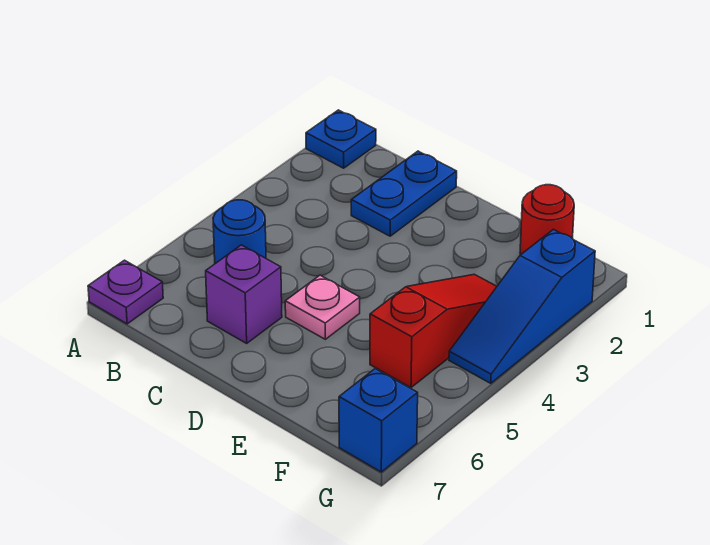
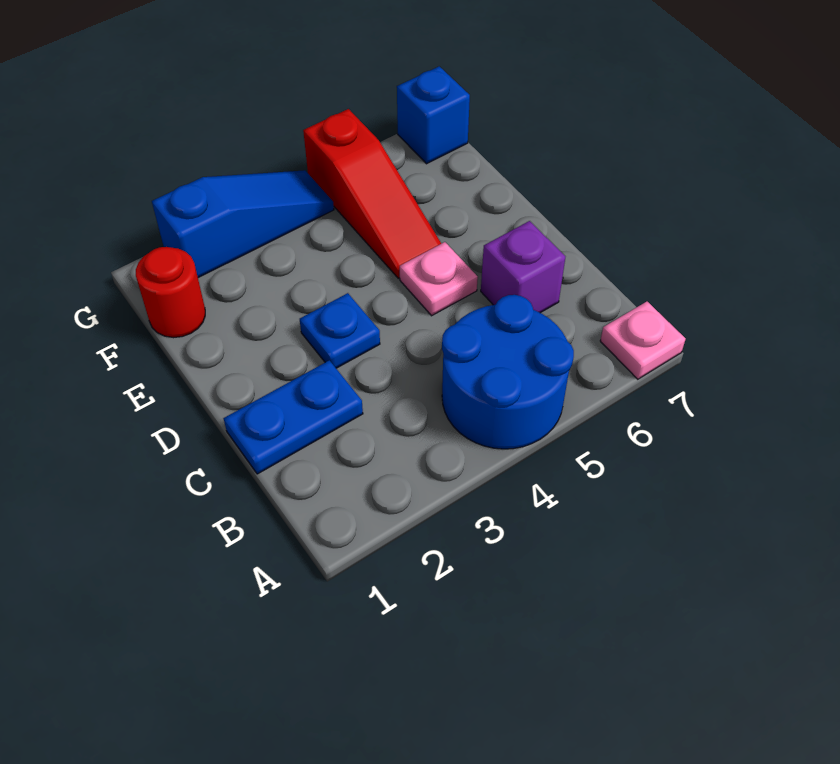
blue plate A1 level 1 -> blue plate D3 level 1
purple plate A7 level 1 -> pink plate A7 level 1
blue round brick B5 level 1 -> blue round brick A4:B5 level 1
red slope F3:F5 level 1 top 5 -> red slope E5:G5 level 1 top G

